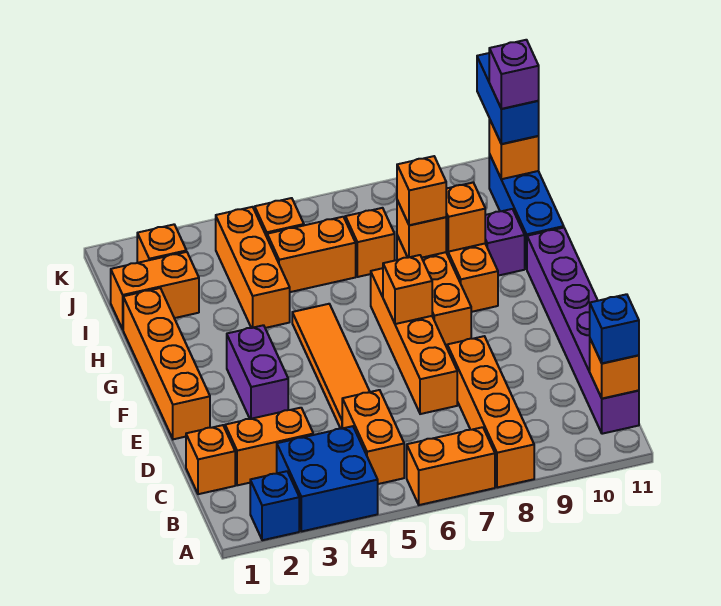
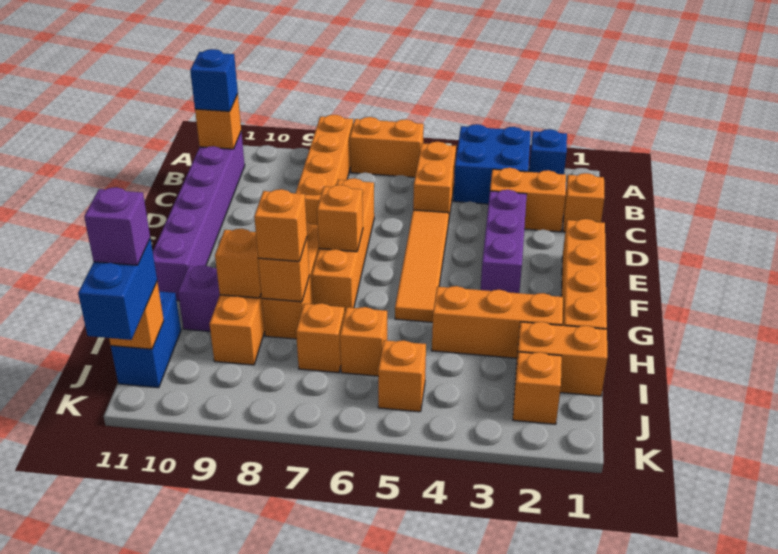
purple brick E3:F3 level 1 -> purple brick D3:F3 level 1
orange brick H4:J4 level 1 -> orange brick H2:H4 level 1
blue brick H11:J11 level 1 -> blue brick I11:J11 level 1
orange brick I5:I6 level 1 -> orange brick I6 level 1

